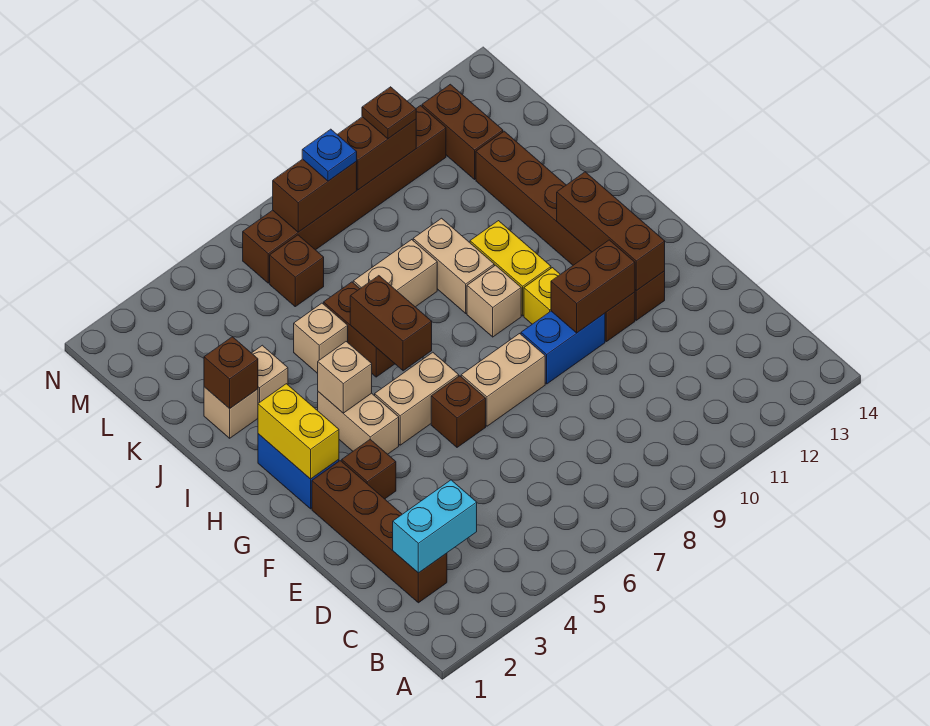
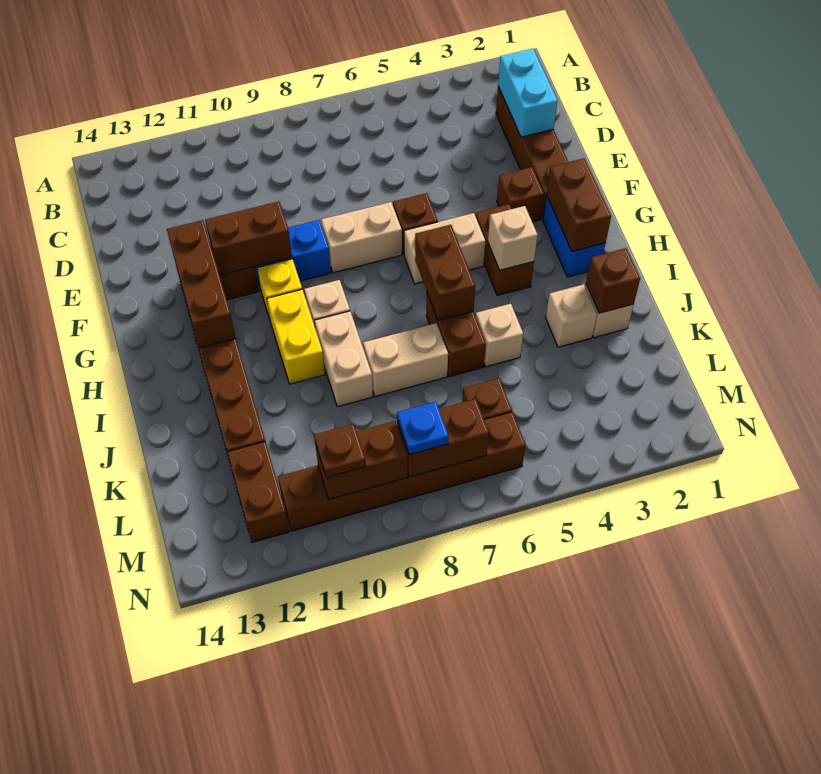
cyan brick C2:C3 level 2 -> cyan brick C2:D2 level 2
yellow brick G2:H2 level 2 -> brown brick G2:H2 level 2
tan brick G4:H4 level 1 -> brown brick G4:H4 level 1

